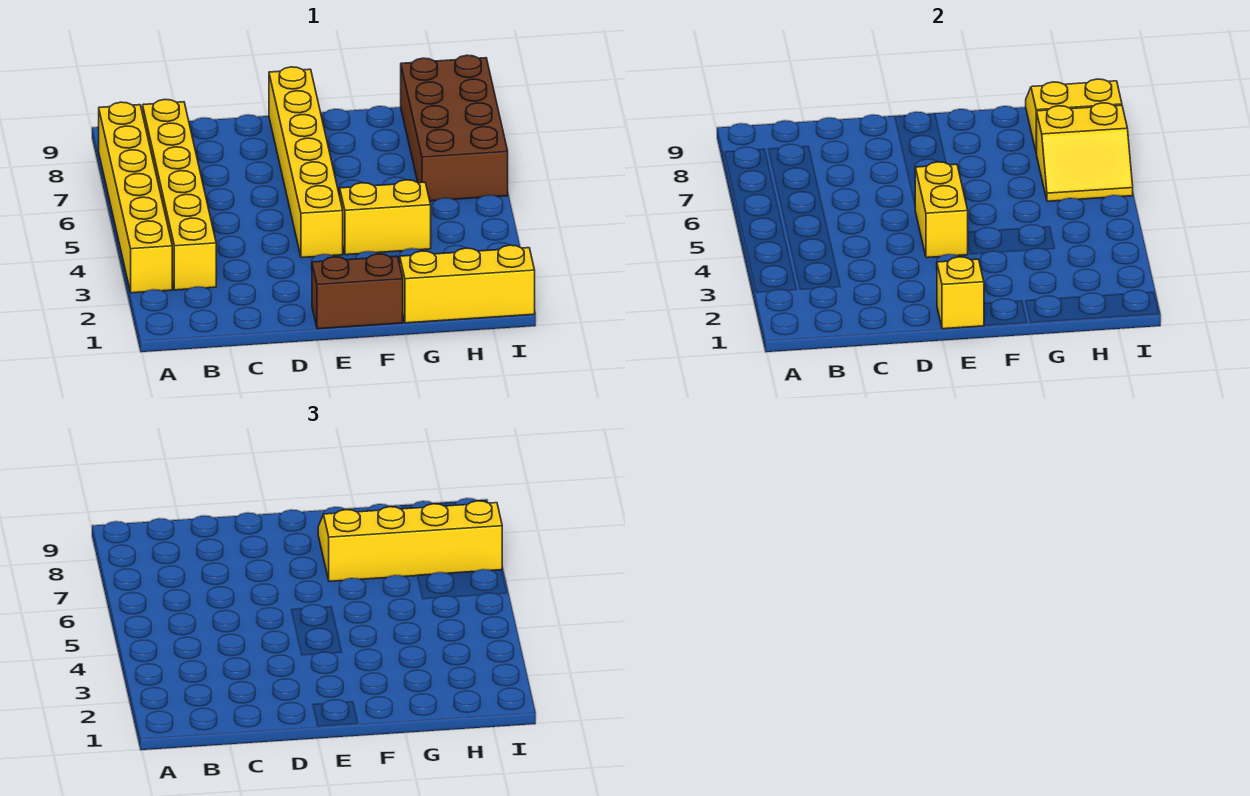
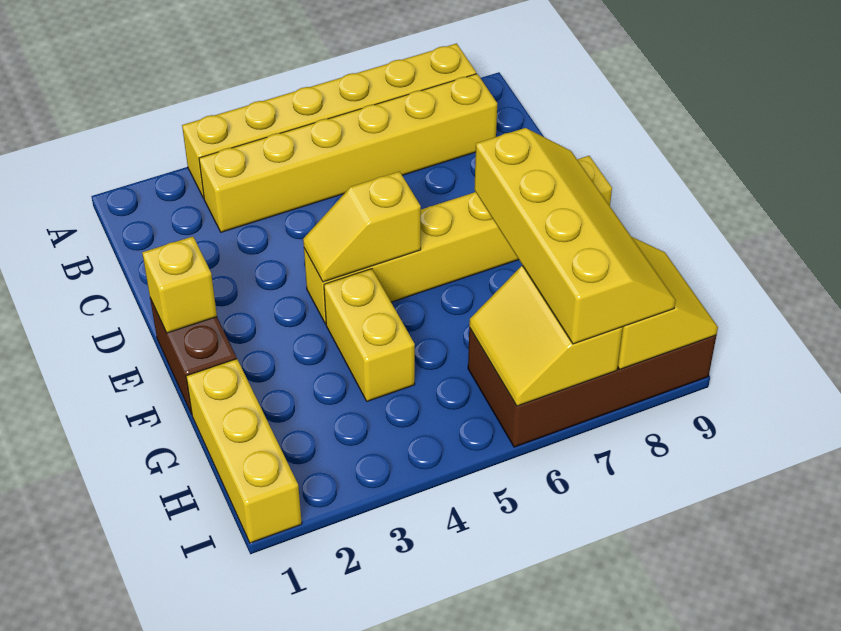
yellow brick E4:E5 level 2 -> yellow slope E4:E5 level 2 top 5

